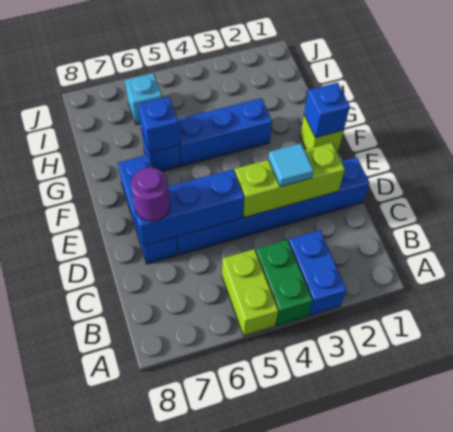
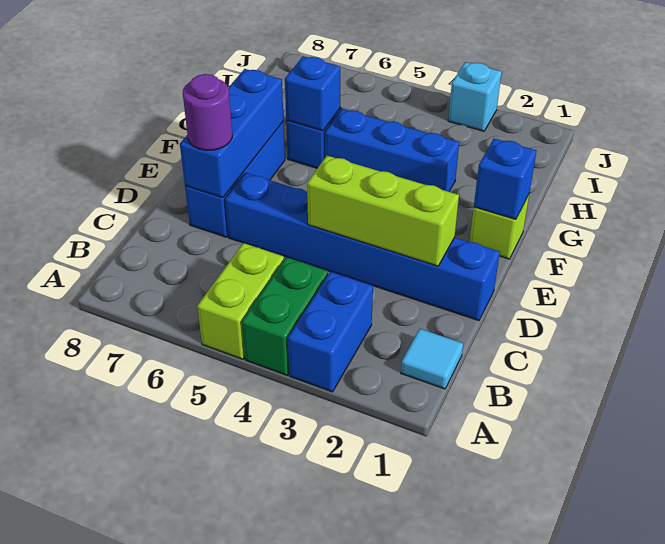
cyan tile D3 level 3 -> cyan tile B1 level 1
blue brick D5:D7 level 2 -> blue brick D7:F7 level 2
cyan brick I6 level 1 -> cyan brick J3 level 1

